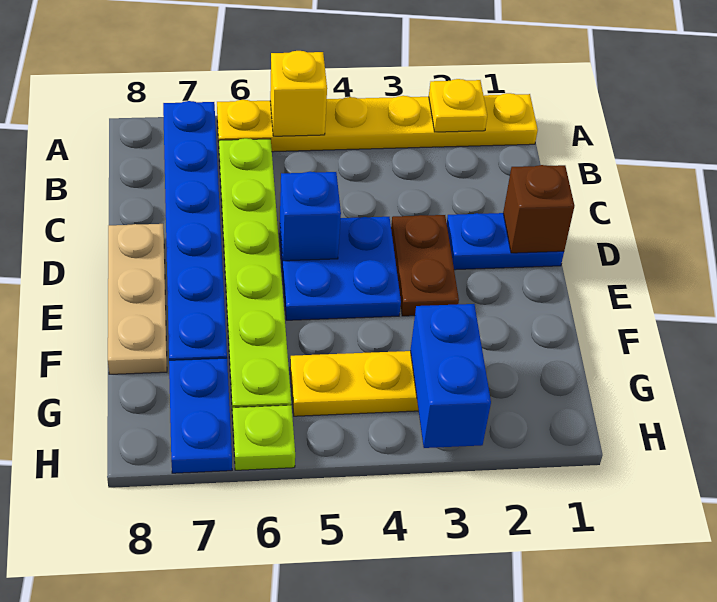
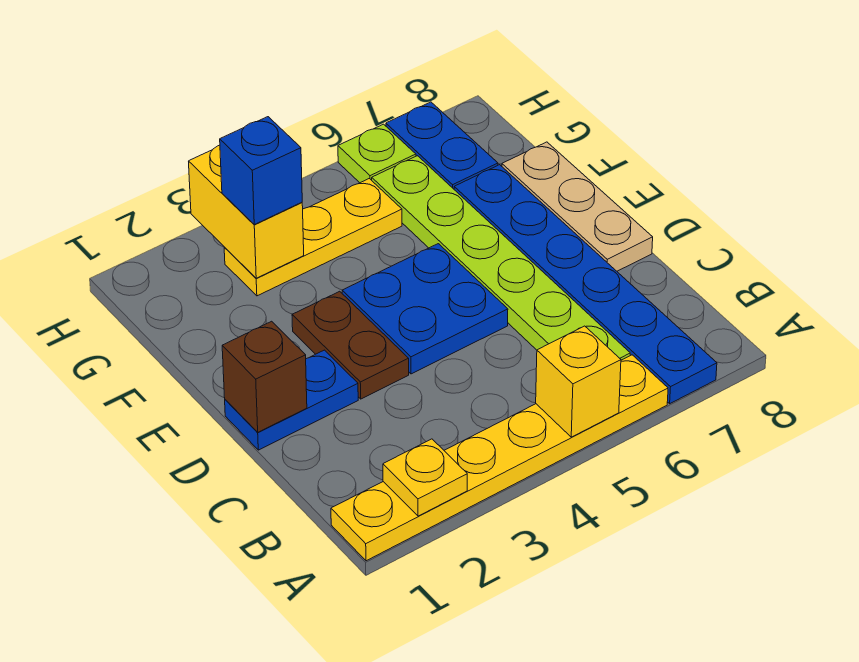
blue brick D5 level 2 -> blue brick G3 level 3
blue brick G3:H3 level 2 -> yellow brick G3:H3 level 2

